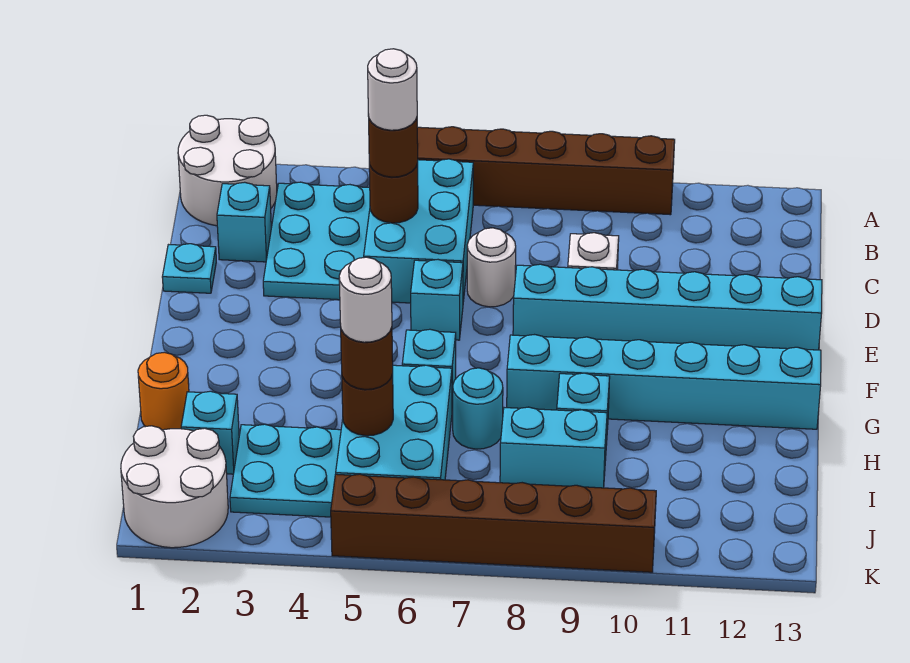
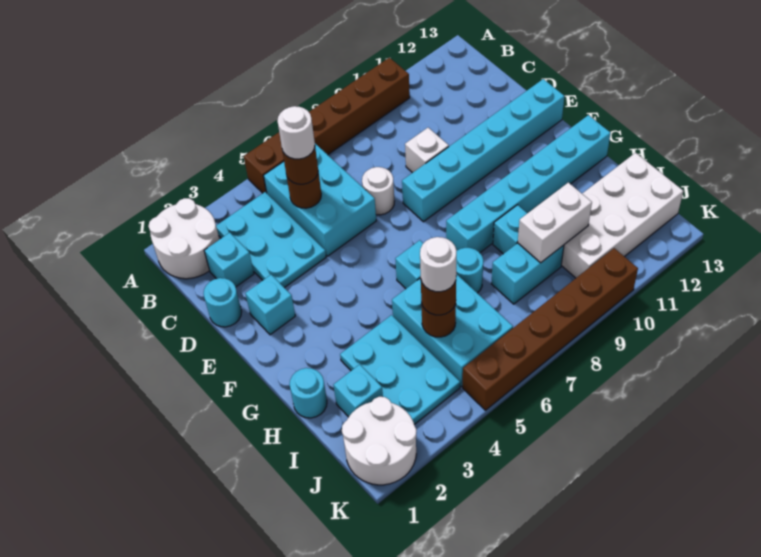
cyan plate D1 level 1 -> cyan round brick D1 level 1
cyan brick E6 level 1 -> cyan brick E2 level 1
orange round brick H1 level 1 -> cyan round brick H1 level 1
cyan plate I3:J4 level 1 -> cyan plate H3:J4 level 1
none -> white brick I9:I10 level 2
none -> white brick I10:J13 level 1

